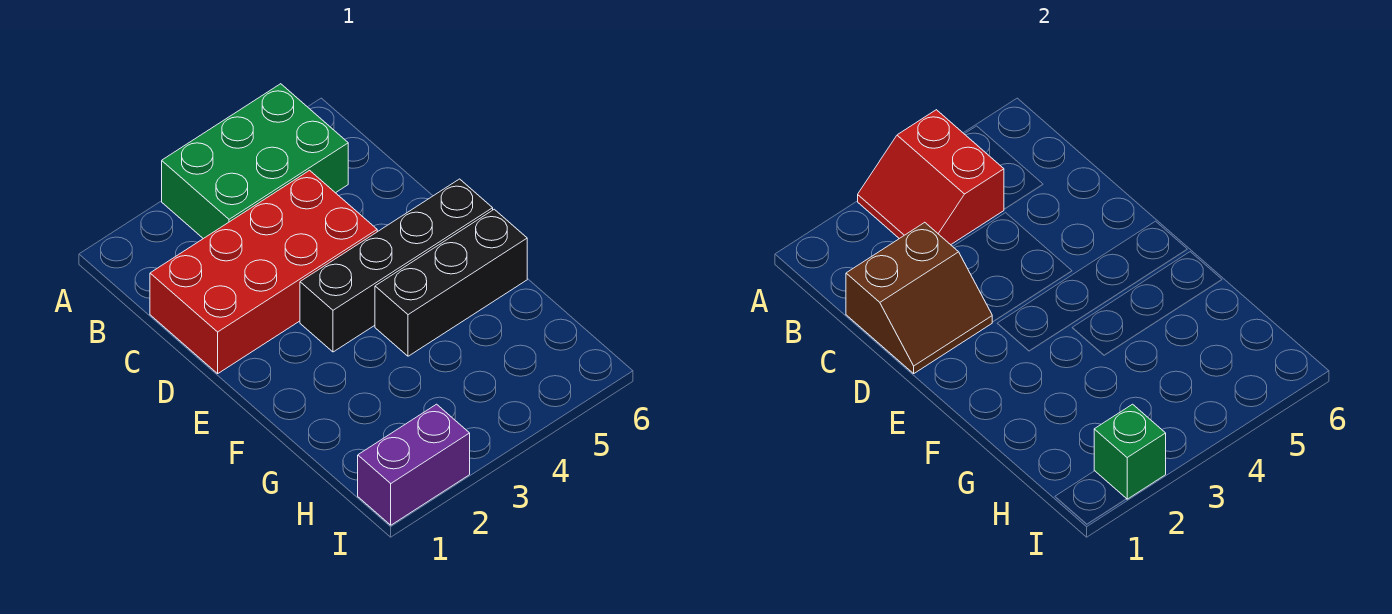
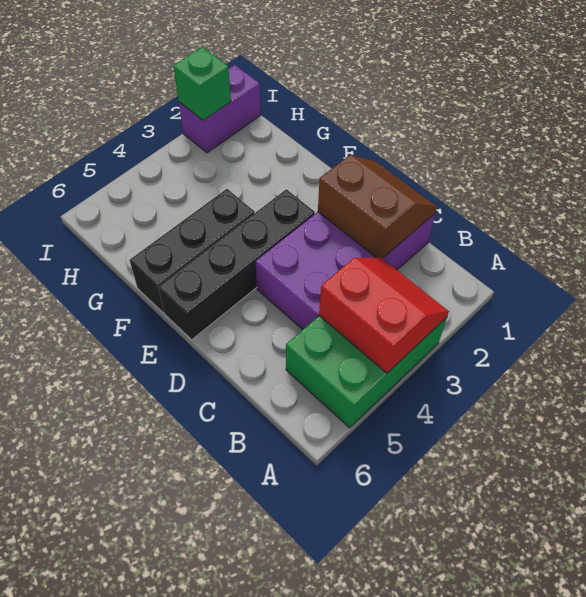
red brick C1:D4 level 1 -> purple brick C1:D4 level 1
brown slope C1:D2 level 2 top C -> brown slope C1:D2 level 2 top 2

